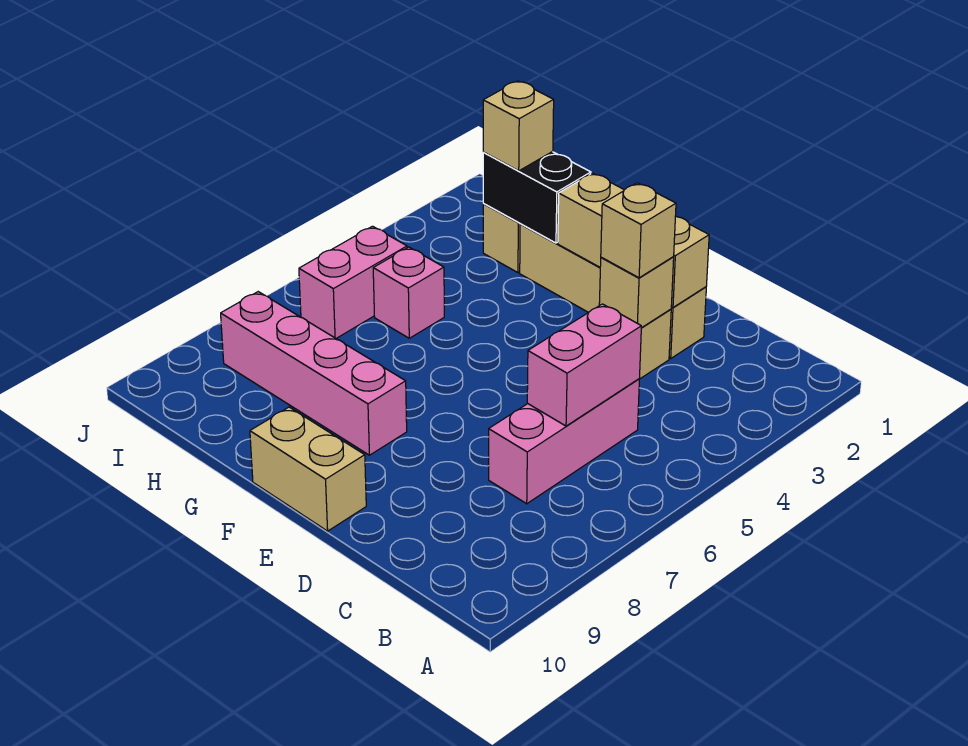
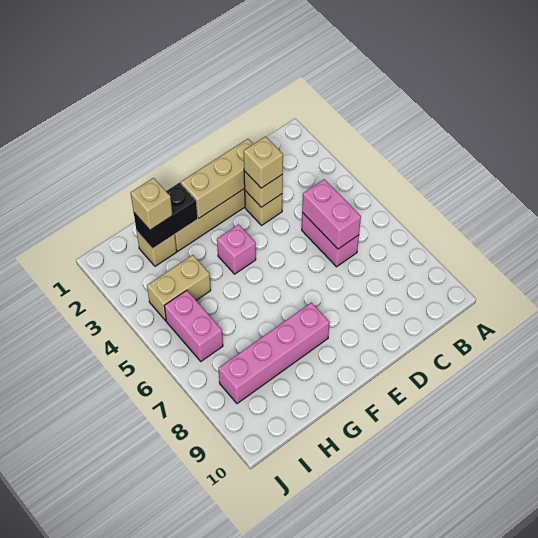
pink brick C5:C7 level 1 -> pink brick C5:C6 level 1
tan brick E10:F10 level 1 -> tan brick H4:I4 level 1
pink brick H5 level 1 -> pink brick F4 level 1

